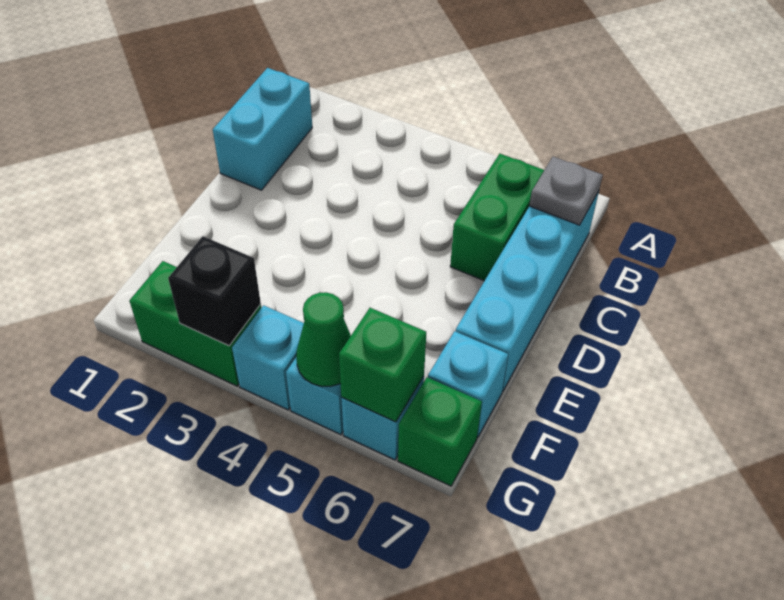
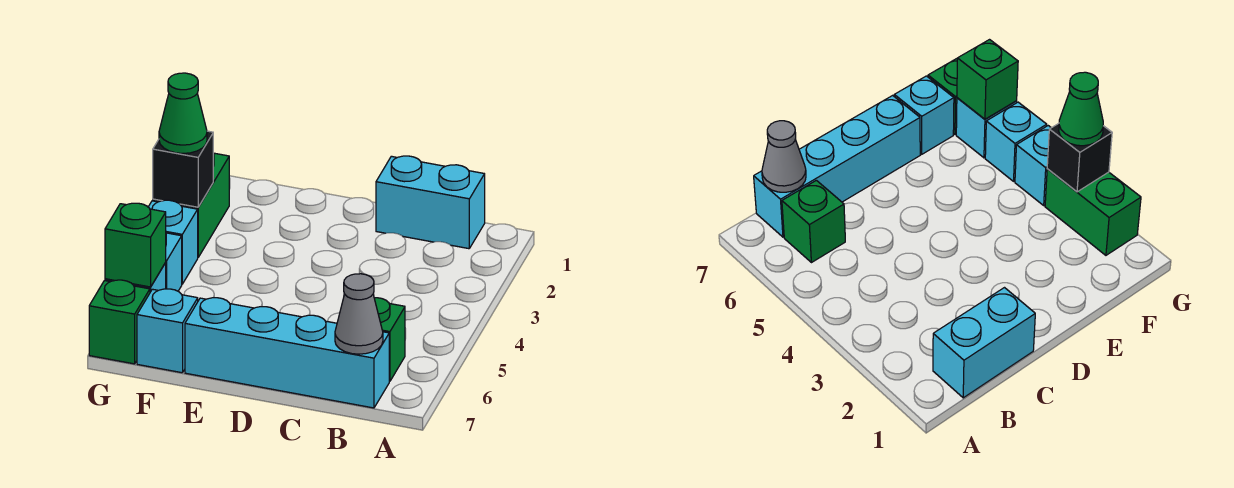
green brick B6:C6 level 1 -> green brick B6 level 1
grey plate B7 level 2 -> grey cone B7 level 2
green cone G5 level 2 -> green cone G3 level 3

